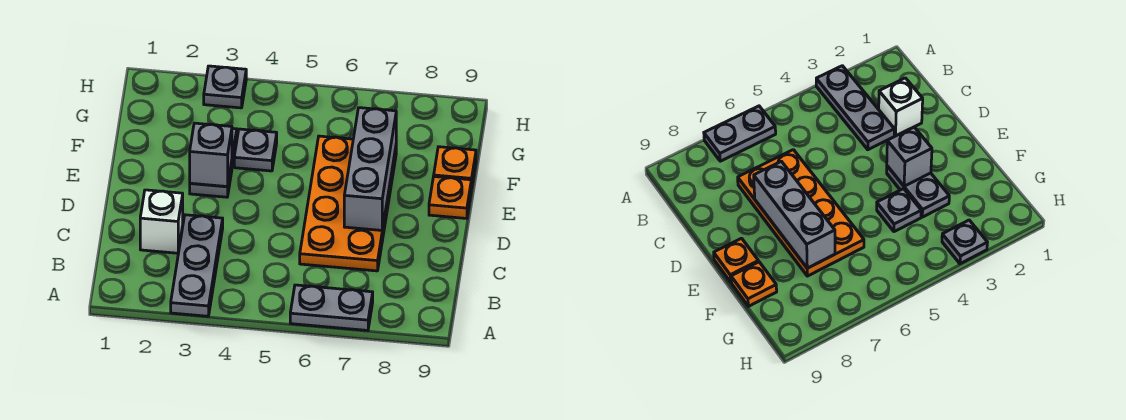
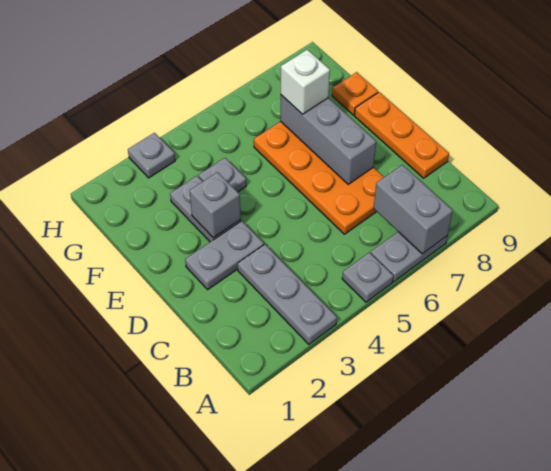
none -> grey plate A5 level 1
none -> grey brick A7:B7 level 2
white brick C2 level 1 -> white brick F7 level 3
none -> grey plate D2:D3 level 1
orange plate E9 level 1 -> orange plate C9:E9 level 1

